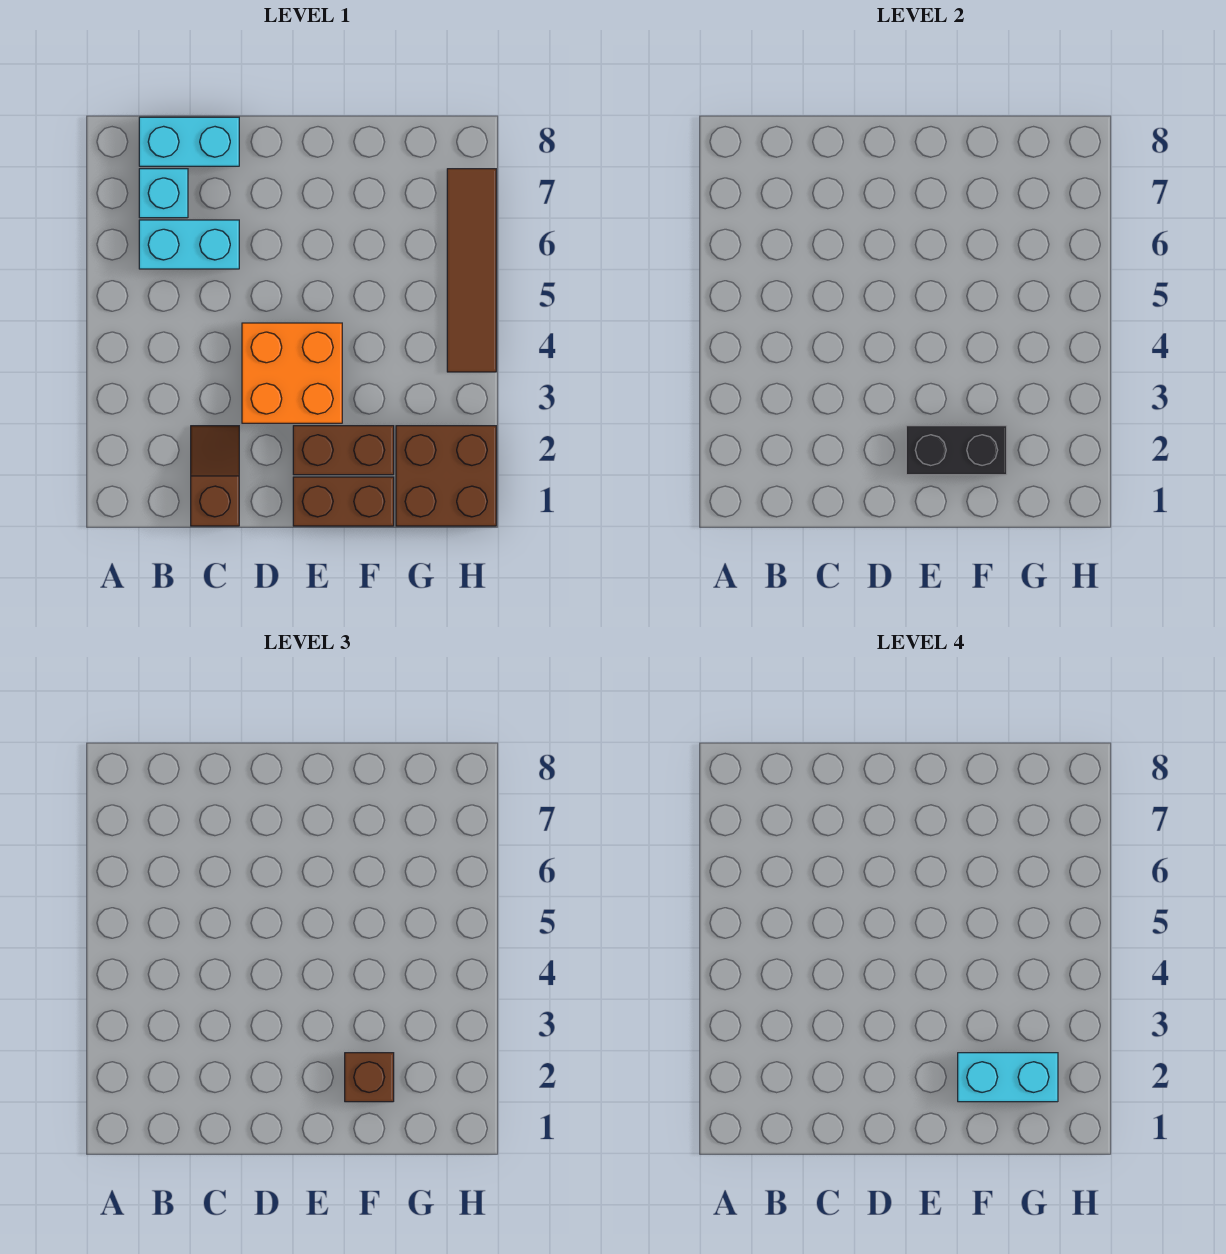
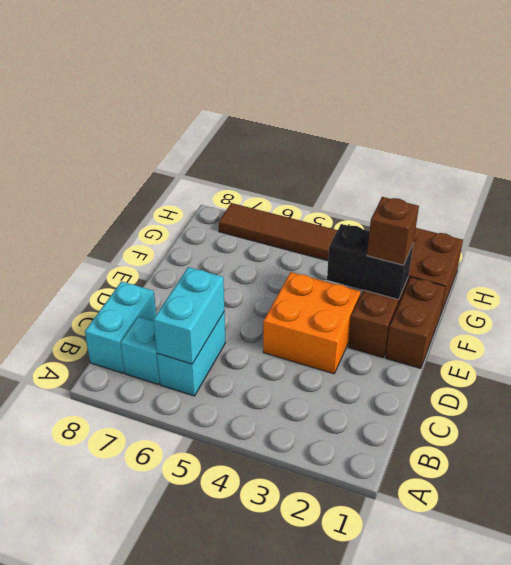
brown slope C1:C2 level 1 top 1 -> none
black brick E2:F2 level 2 -> black brick F2:F3 level 2
cyan brick F2:G2 level 4 -> cyan brick B6:C6 level 2

